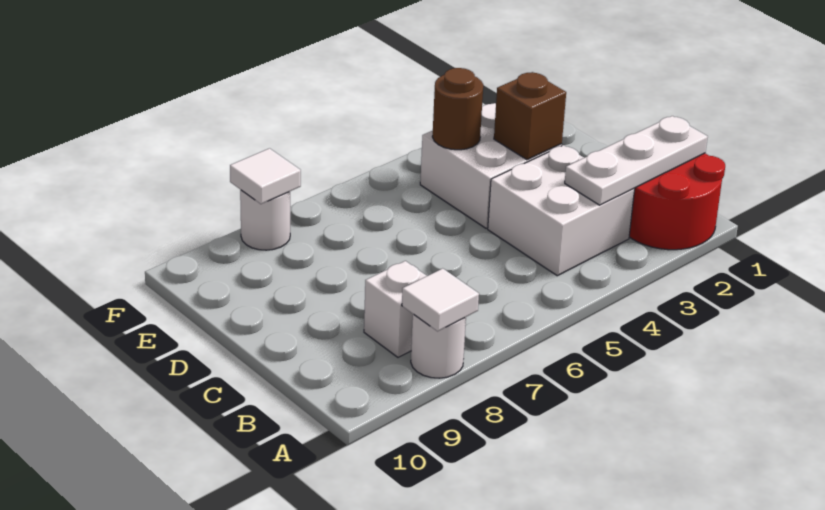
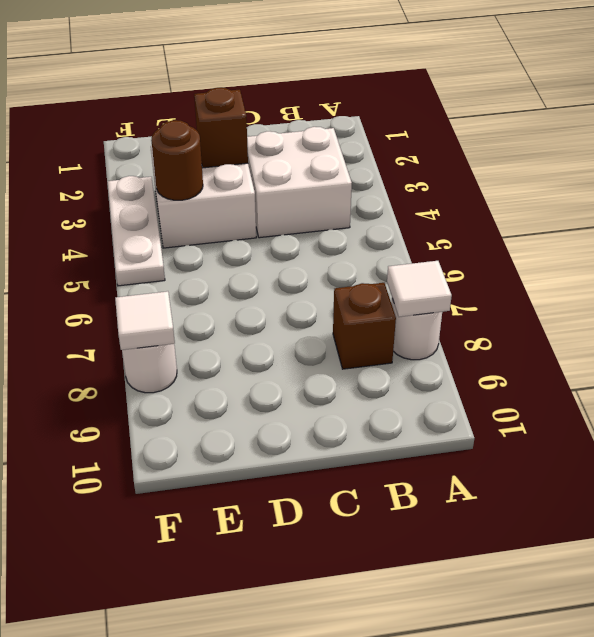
red round brick A1:B2 level 1 -> none
white plate B1:B3 level 2 -> white plate F3:F5 level 1
white brick B8 level 1 -> brown brick B8 level 1

